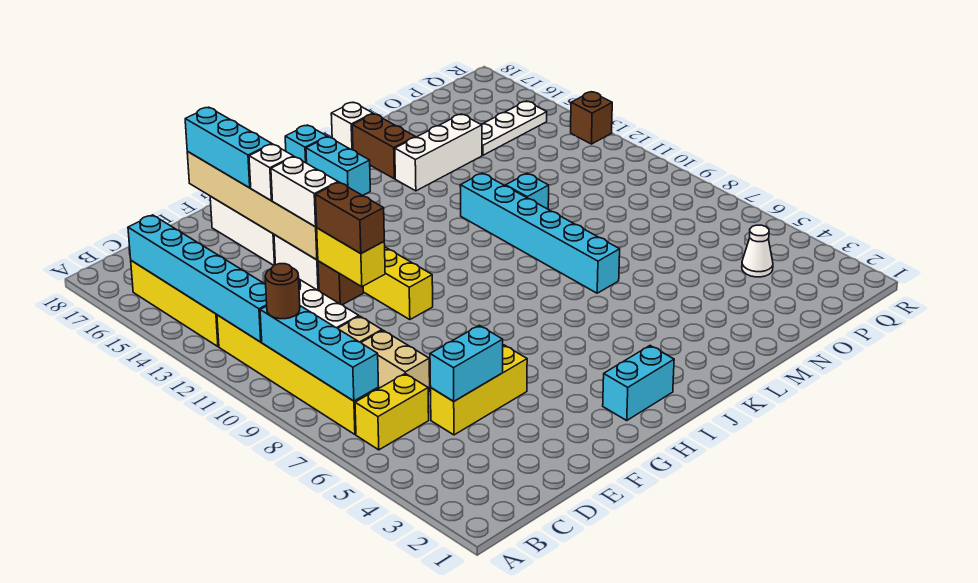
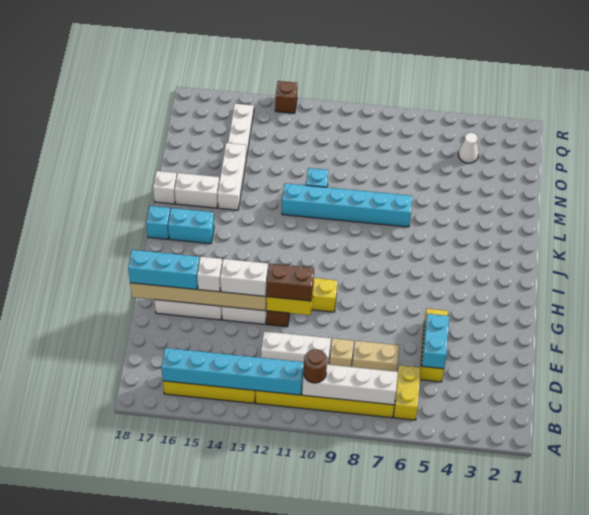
cyan brick B7:B10 level 2 -> white brick B7:B10 level 2
cyan brick H2:I2 level 1 -> none
brown brick L16:L17 level 1 -> white brick L16:L17 level 1

